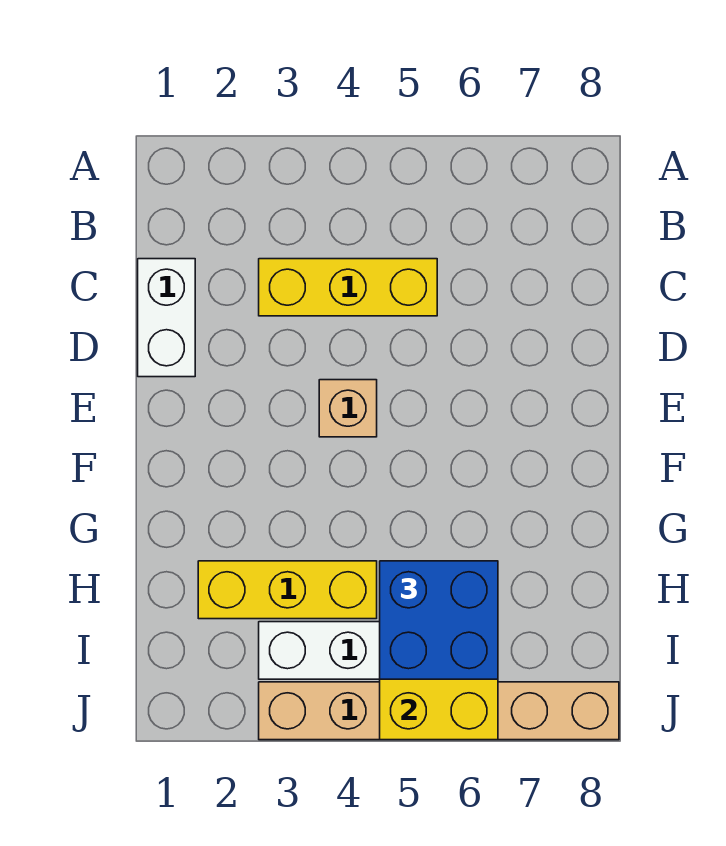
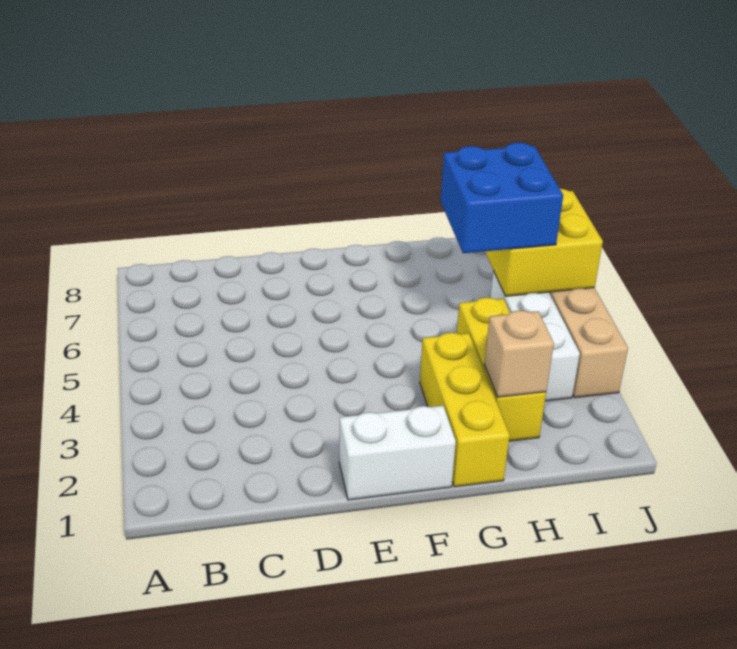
white brick C1:D1 level 1 -> white brick E1:F1 level 1
yellow brick C3:C5 level 1 -> yellow brick G1:G3 level 1
tan brick E4 level 1 -> tan brick H2 level 2

